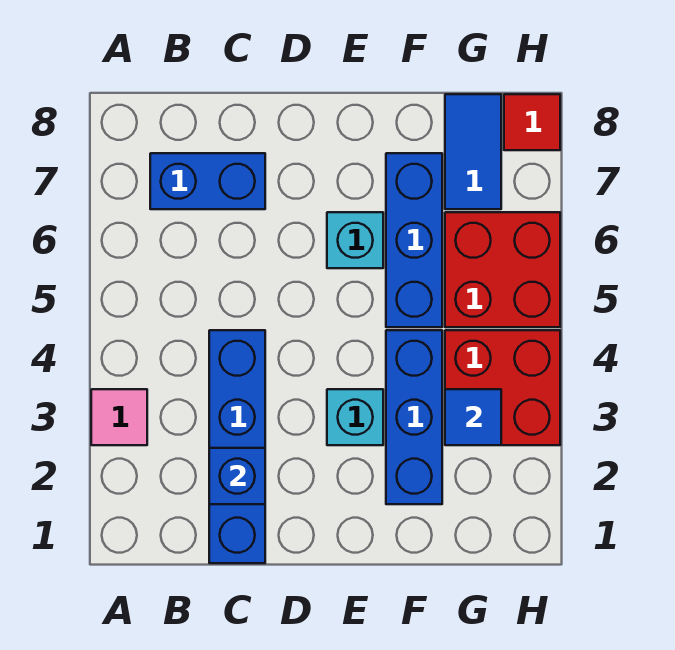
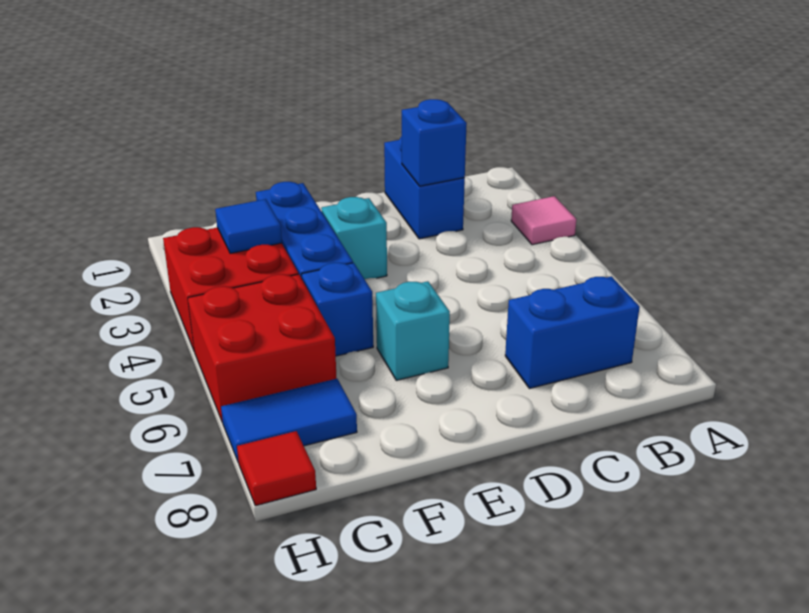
blue brick C1:C4 level 1 -> blue brick C1:C2 level 1
blue brick F5:F7 level 1 -> blue brick F5 level 1
blue tile G7:G8 level 1 -> blue tile G7:H7 level 1

